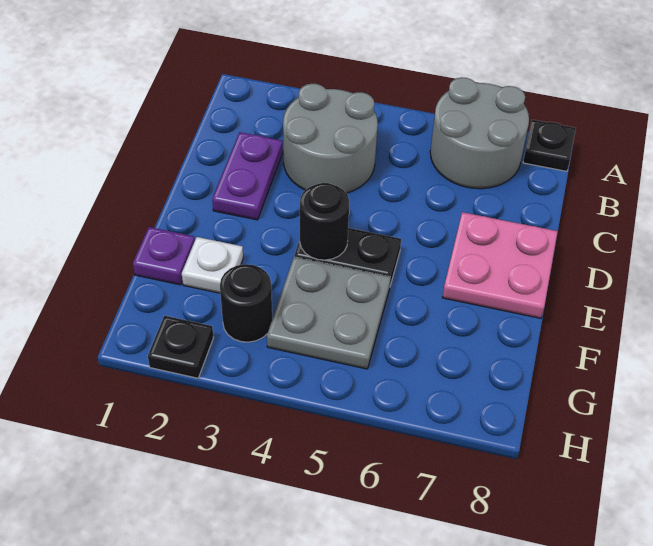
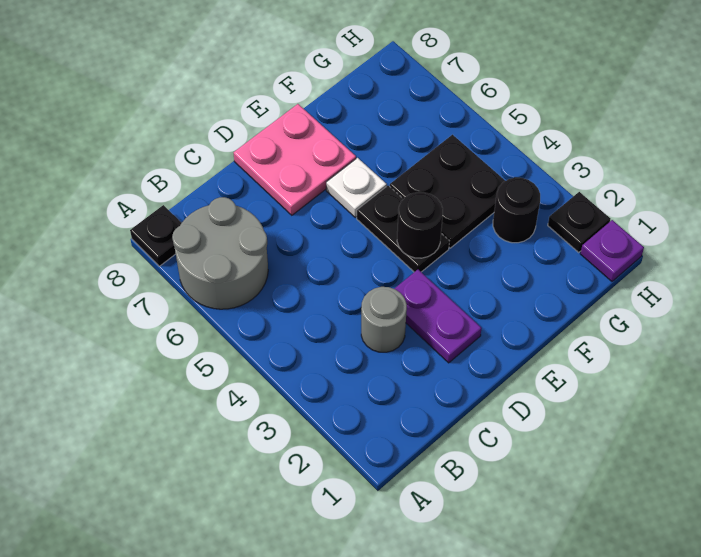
grey round brick B3:C4 level 1 -> grey round brick C3 level 1
purple plate C2:D2 level 1 -> purple plate D2:D3 level 1
purple plate F1 level 1 -> purple plate H1 level 1
white plate F2 level 1 -> white plate E6 level 1
grey plate F4:G5 level 1 -> black plate F4:G5 level 1

